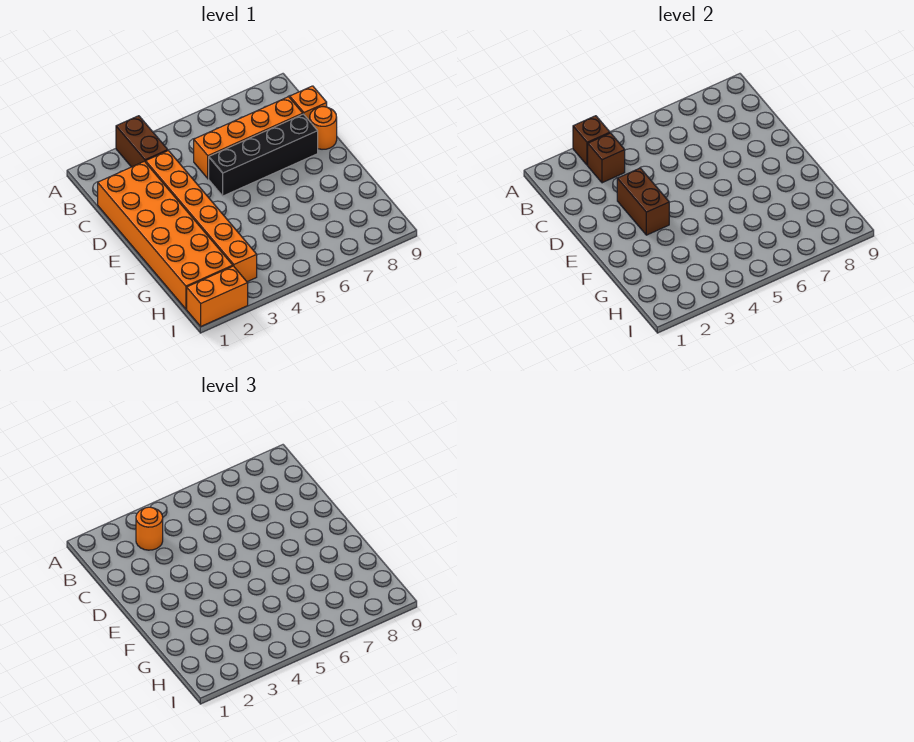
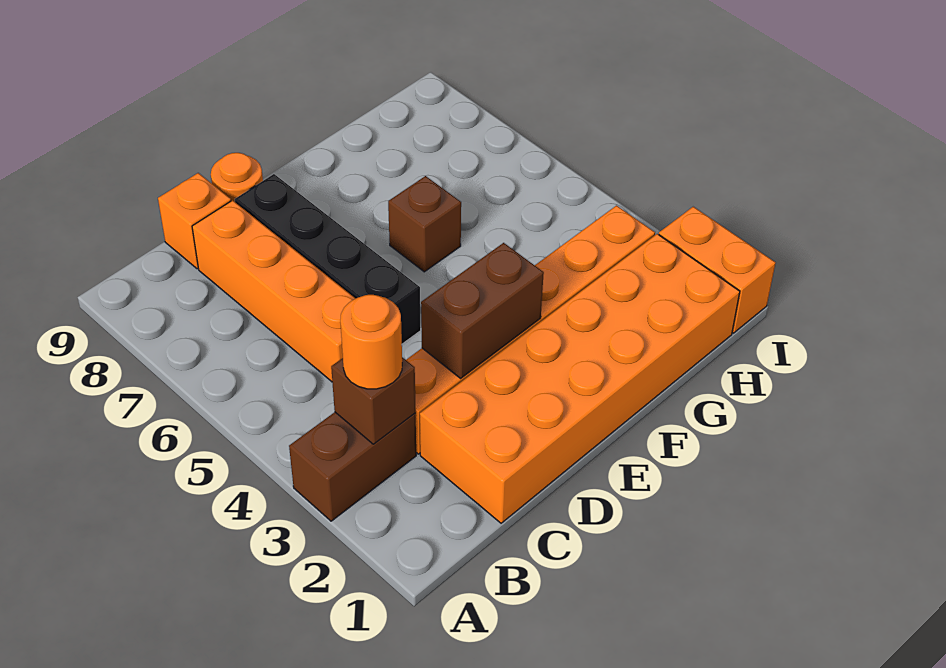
brown brick A3 level 2 -> brown brick F6 level 1

